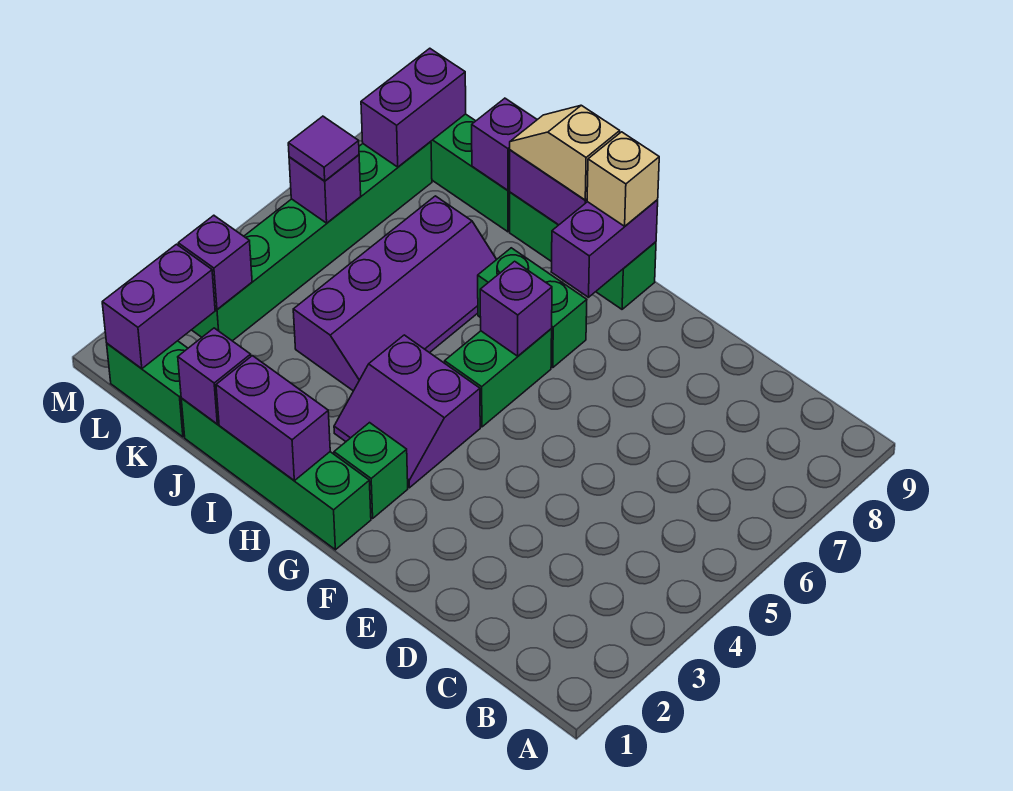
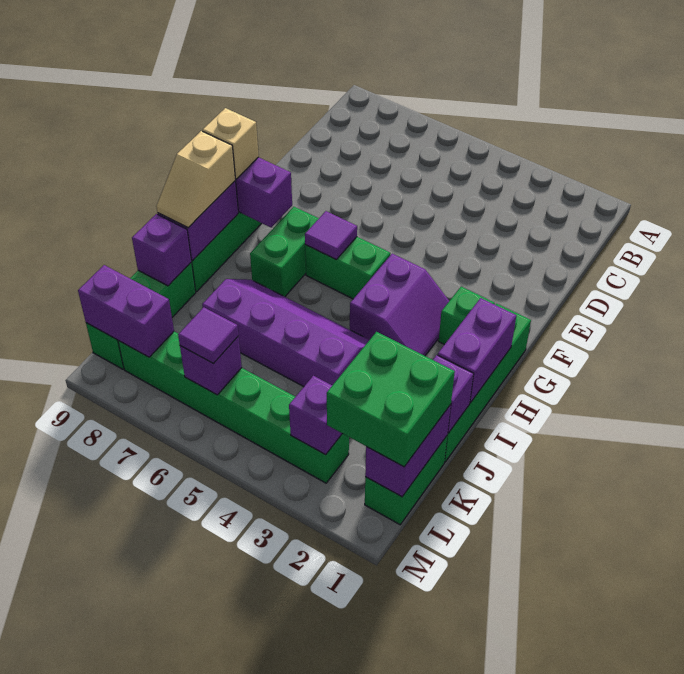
purple brick G6 level 2 -> purple tile G6 level 2
none -> green brick K1:L2 level 3
purple brick L1:L2 level 2 -> purple brick K1:L1 level 2

